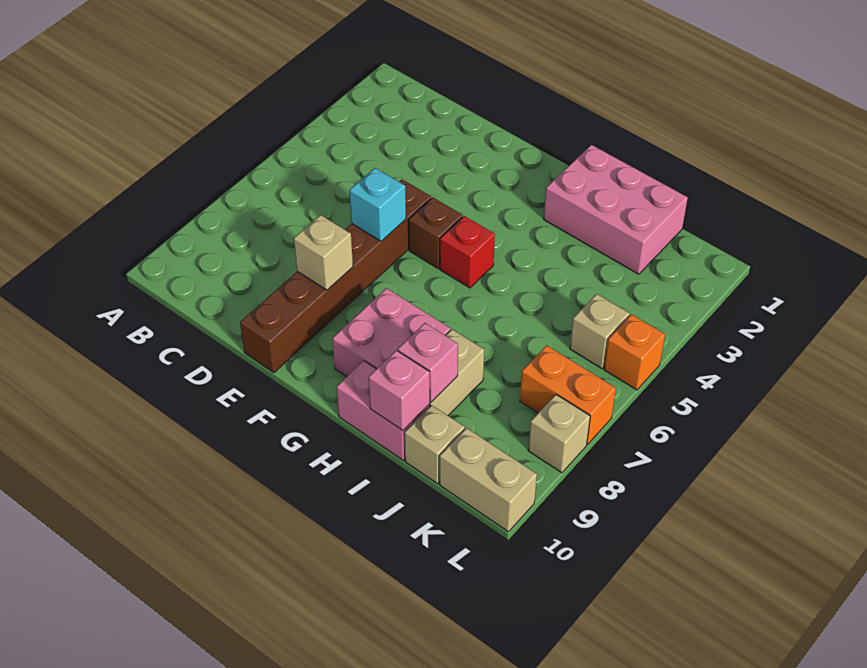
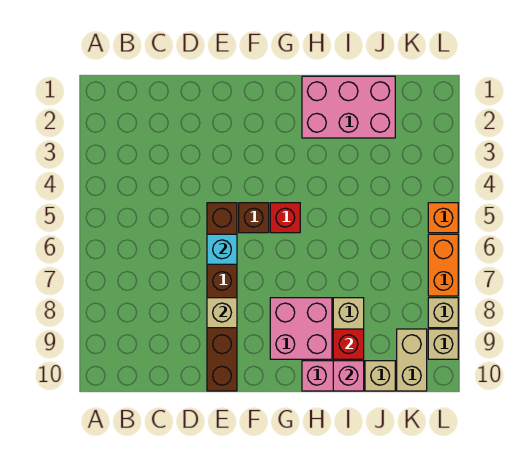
pink brick I9 level 2 -> red brick I9 level 2
tan brick K5 level 1 -> tan brick L9 level 1
orange brick K7:L7 level 1 -> orange brick L6:L7 level 1
tan brick K10:L10 level 1 -> tan brick K9:K10 level 1

